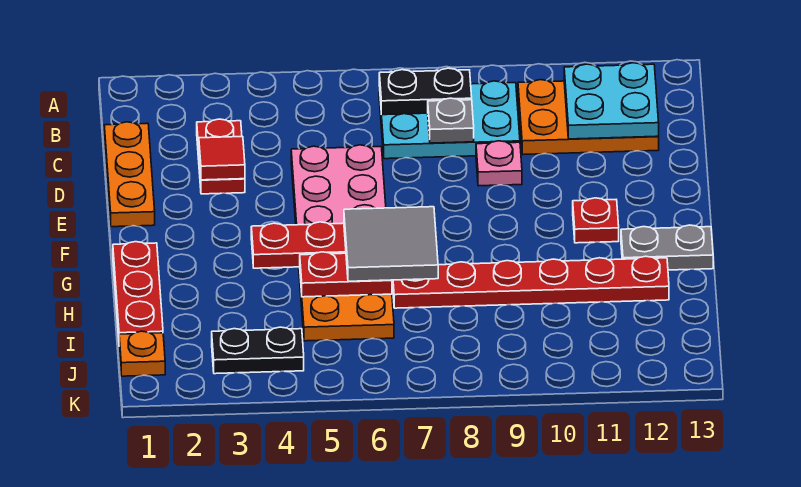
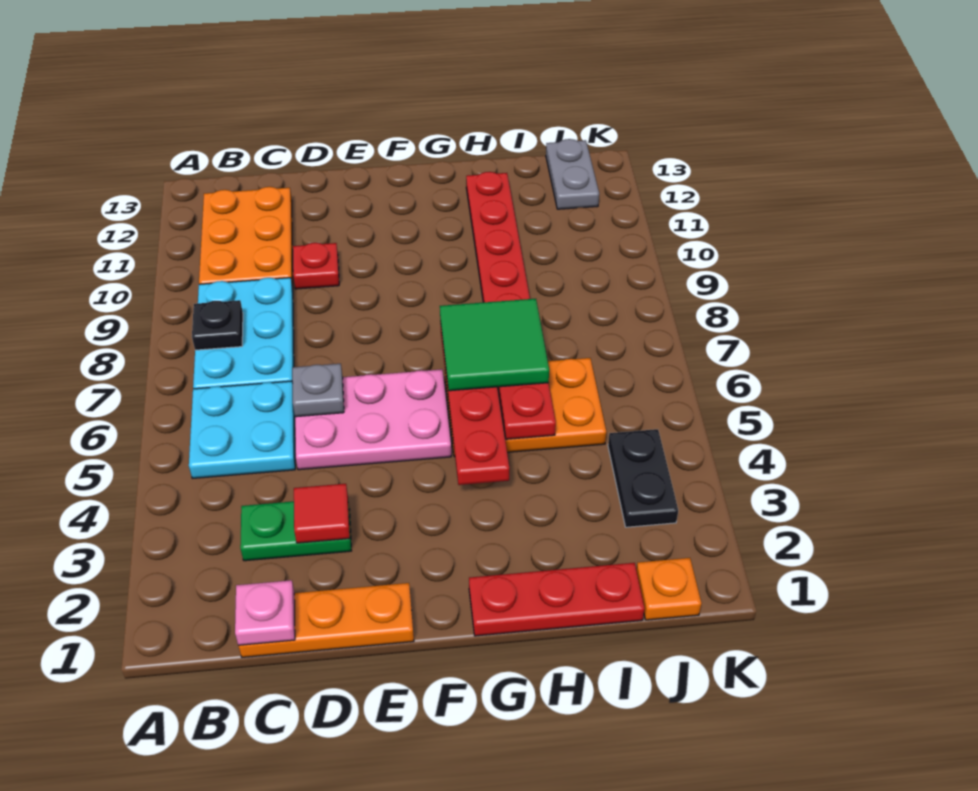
black plate B7:B8 level 2 -> black plate B8 level 2
cyan plate B11:C12 level 2 -> cyan plate B5:C6 level 1
red plate C3:D3 level 1 -> green plate C3:D3 level 1
grey plate C8 level 2 -> grey plate D6 level 2
pink plate D9 level 1 -> pink plate C1 level 2
red plate F11 level 1 -> red plate D10 level 1
grey tile G6:H7 level 3 -> green tile G6:H7 level 3
grey plate G12:G13 level 1 -> grey plate J12:J13 level 1

